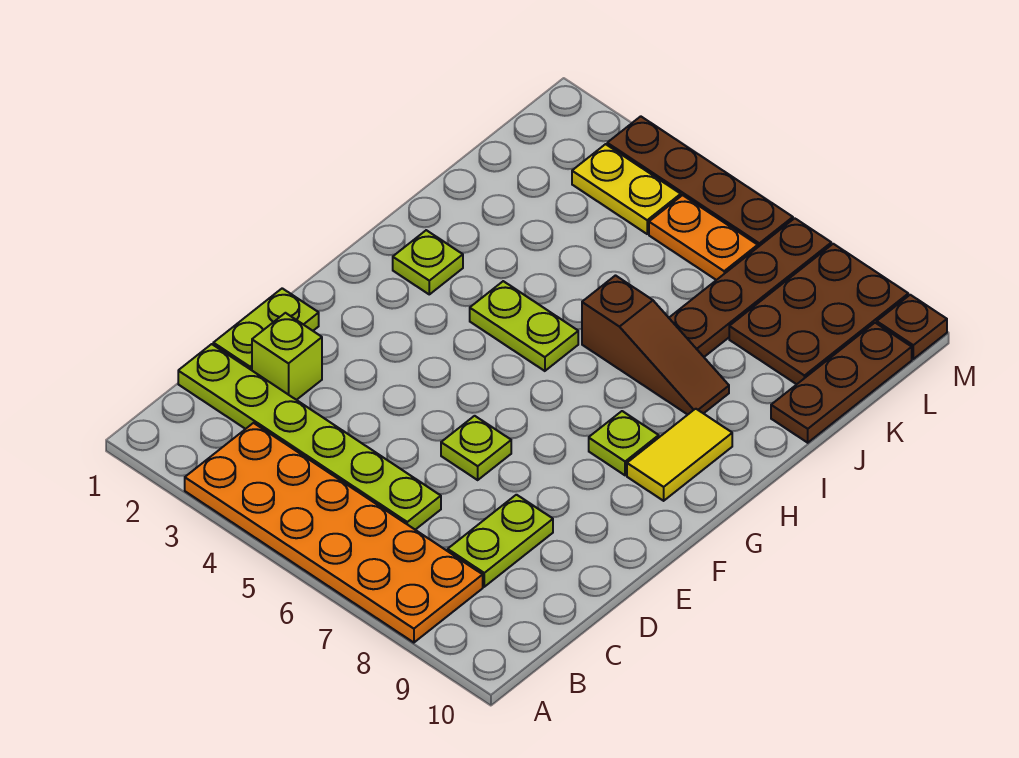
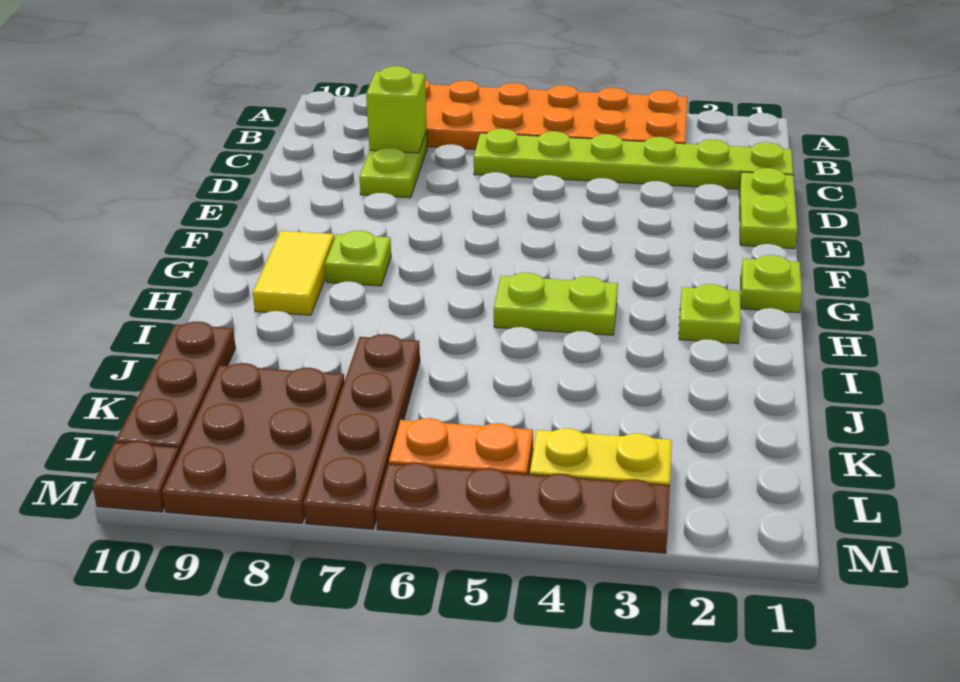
lime brick D2 level 1 -> lime brick C8 level 2
lime plate E6 level 1 -> lime plate G1 level 1
brown slope I6:I8 level 1 top 6 -> none

